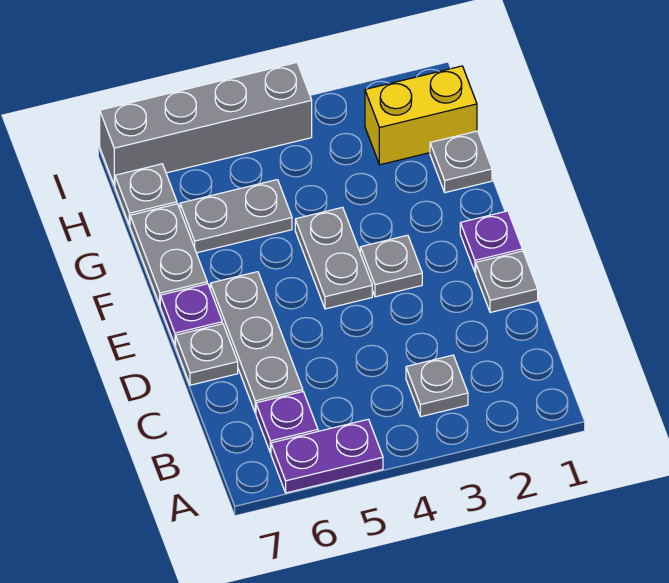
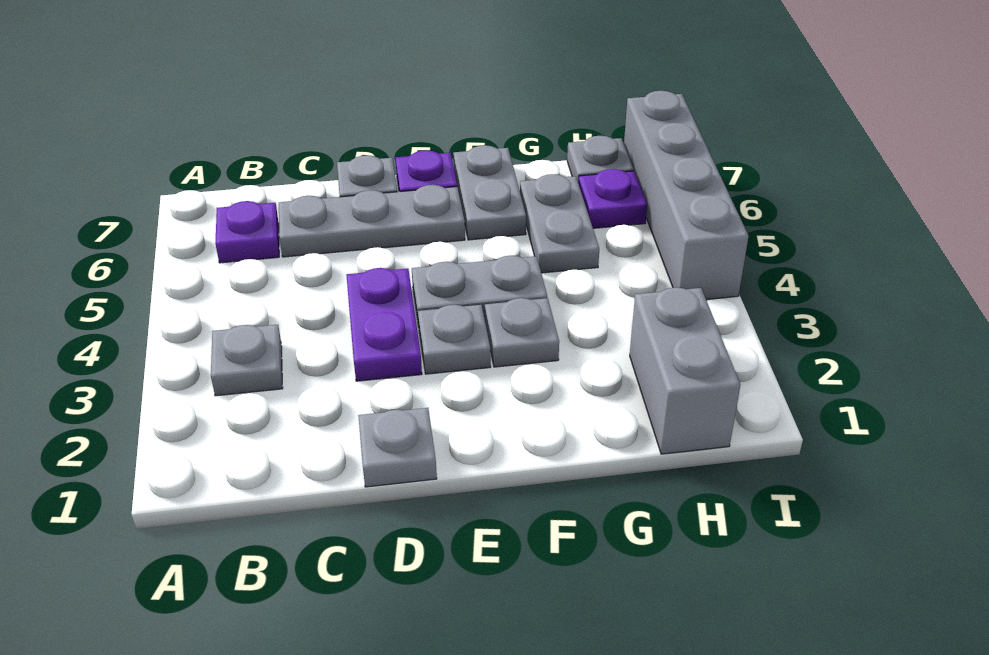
purple plate A5:A6 level 1 -> purple plate D3:D4 level 1
purple plate E1 level 1 -> purple plate H6 level 1
grey plate F7:G7 level 1 -> grey plate F6:F7 level 1
grey plate G1 level 1 -> grey plate F3 level 1
yellow brick H1:H2 level 1 -> grey brick H1:H2 level 1

